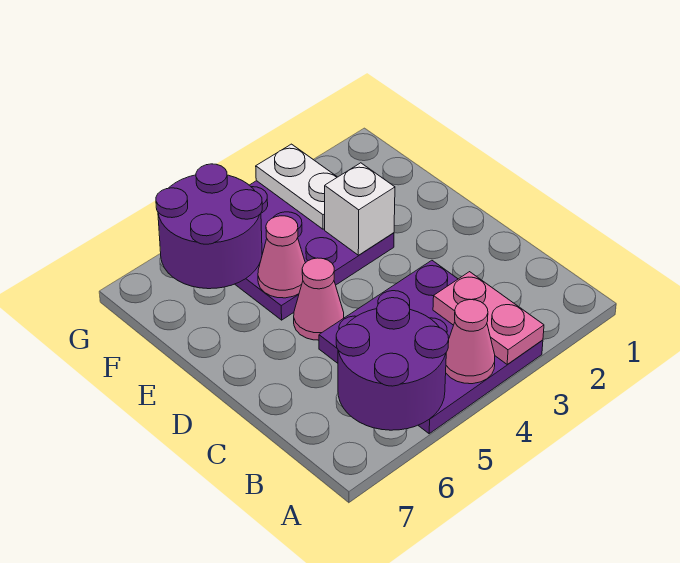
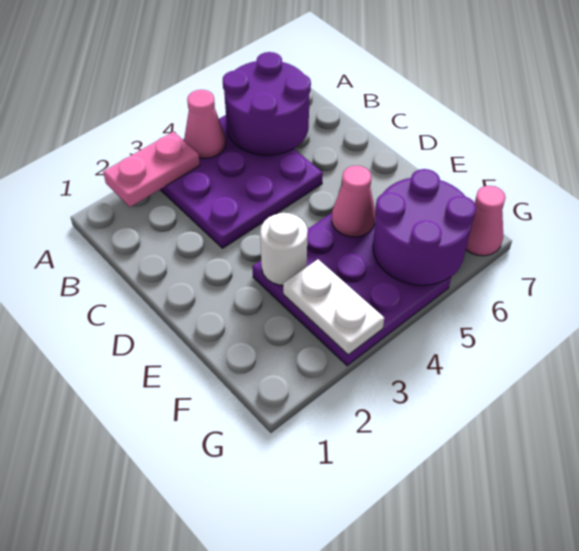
pink plate A3:B3 level 2 -> pink plate A2:A3 level 2
pink cone D5 level 1 -> pink cone G7 level 1
white brick E3 level 2 -> white round brick E3 level 2

